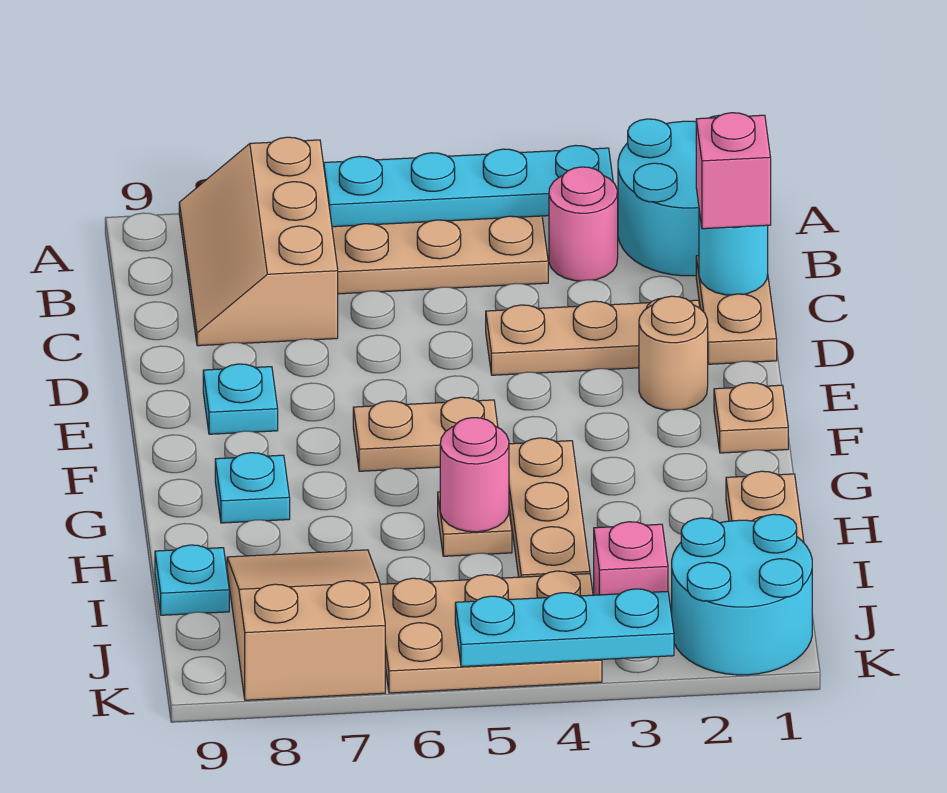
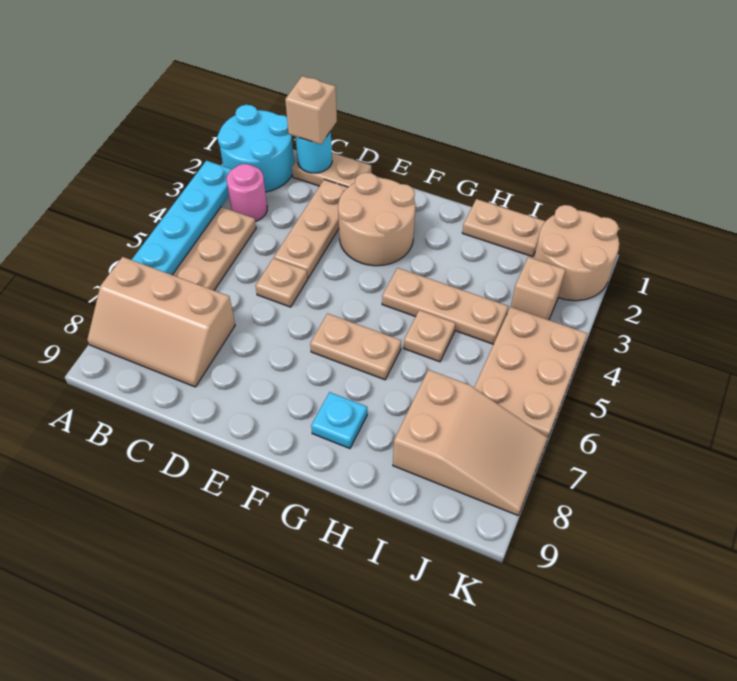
pink brick C1 level 3 -> tan brick C1 level 3
tan round brick E2 level 1 -> tan round brick E2:F3 level 1
cyan plate E8 level 1 -> none
tan plate F1 level 1 -> tan plate D5 level 1
tan plate F5:F6 level 1 -> tan plate F6:G6 level 1
pink round brick H5 level 2 -> none
tan slope I7:K8 level 1 top K -> tan slope I7:K8 level 1 top I
cyan plate I9 level 1 -> none
cyan round brick J1:K2 level 1 -> tan round brick J1:K2 level 1
pink brick J3 level 1 -> tan brick J3 level 1
cyan plate K3:K5 level 2 -> none

